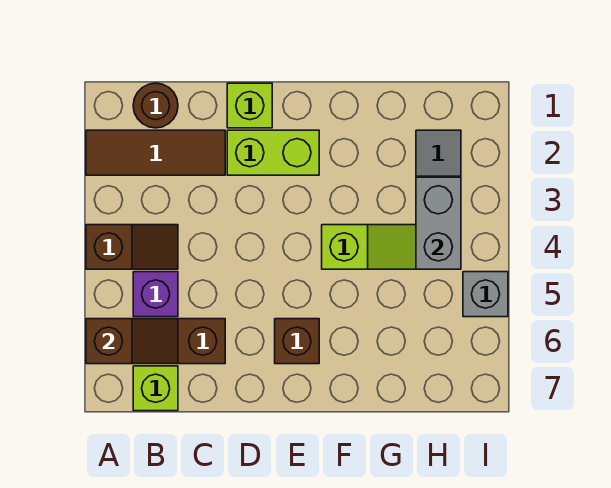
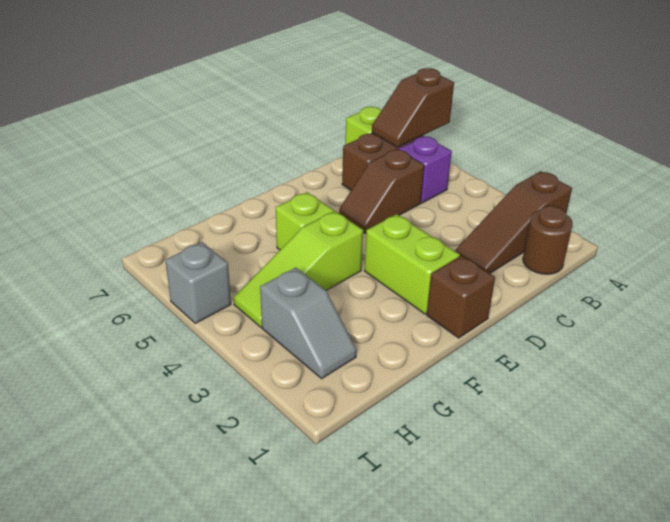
brown tile A2:C2 level 1 -> brown slope A2:C2 level 1 top A
brown slope A4:B4 level 1 top A -> brown slope C5:D5 level 1 top C
lime brick D1 level 1 -> lime brick F5 level 1
lime brick D2:E2 level 1 -> lime brick E2:E3 level 1
brown brick E6 level 1 -> brown brick E1 level 1
grey brick H3:H4 level 2 -> none

